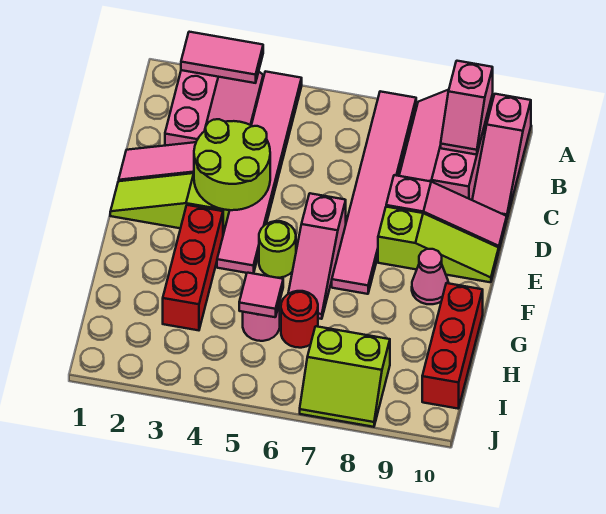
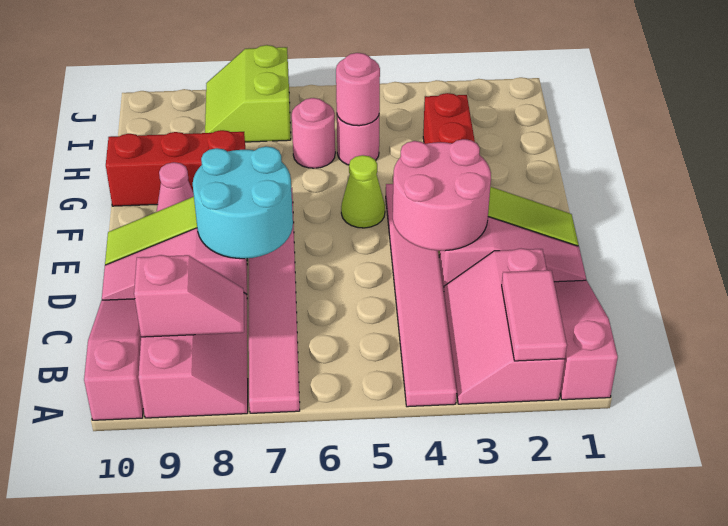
pink tile A2:A3 level 2 -> pink tile A2:B2 level 2
pink slope A9:B9 level 2 top A -> pink slope B8:B9 level 2 top 9
lime round brick D3:E4 level 2 -> pink round brick D3:E4 level 2
none -> cyan round brick D7:E8 level 2
pink slope E6:G6 level 1 top E -> pink slope A1:C1 level 1 top A
lime round brick F5 level 1 -> lime cone F5 level 1
red brick G10:I10 level 1 -> red brick G8:G10 level 1
pink tile H5 level 2 -> pink round brick H5 level 2
red round brick H6 level 1 -> pink round brick H6 level 1
lime slope I7:J8 level 1 top I -> lime slope I7:J8 level 1 top 7

